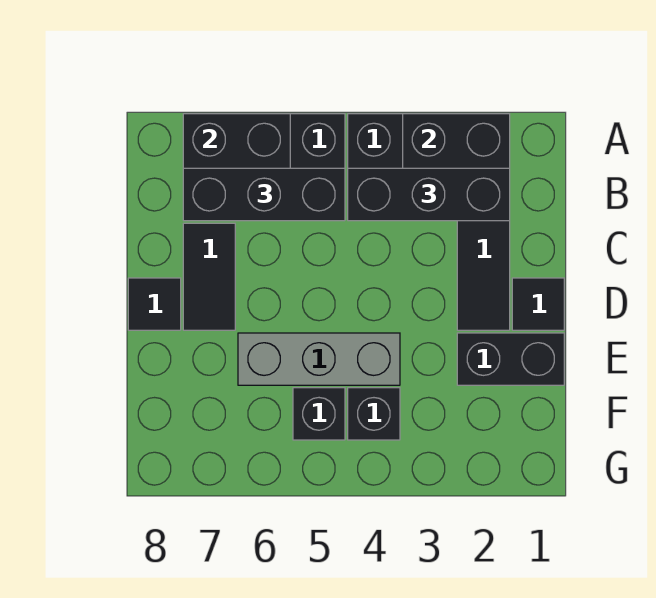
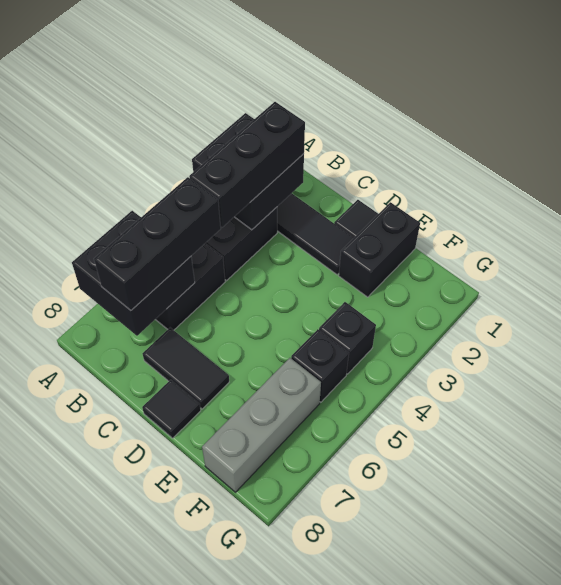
grey brick E4:E6 level 1 -> grey brick F6:F8 level 1

